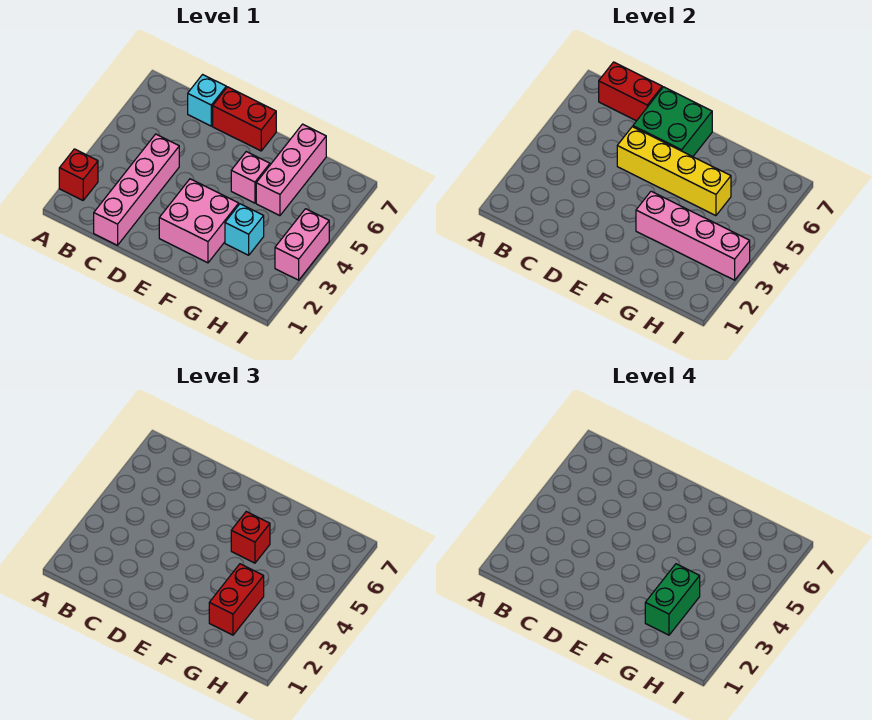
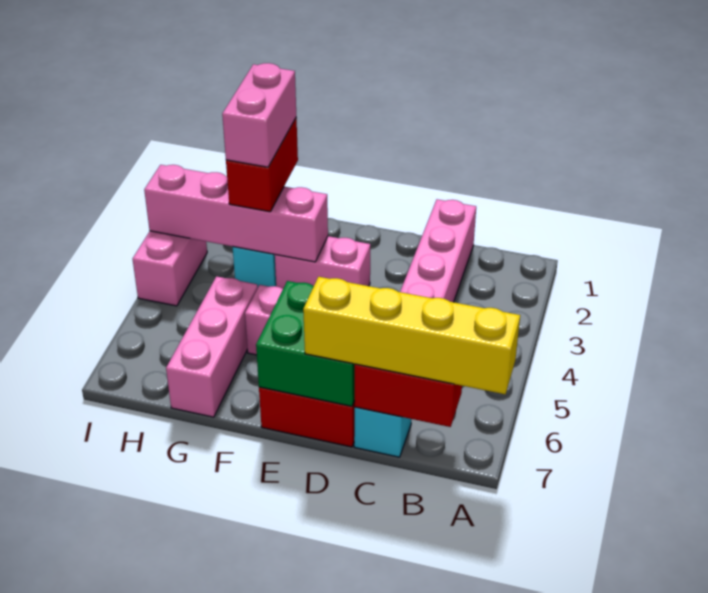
red brick A2 level 1 -> none
yellow brick D5:G5 level 2 -> yellow brick A7:D7 level 3
pink brick E2:F3 level 1 -> pink brick E3:F3 level 1
red brick F5 level 3 -> none
green brick G2:G3 level 4 -> pink brick G2:G3 level 4

